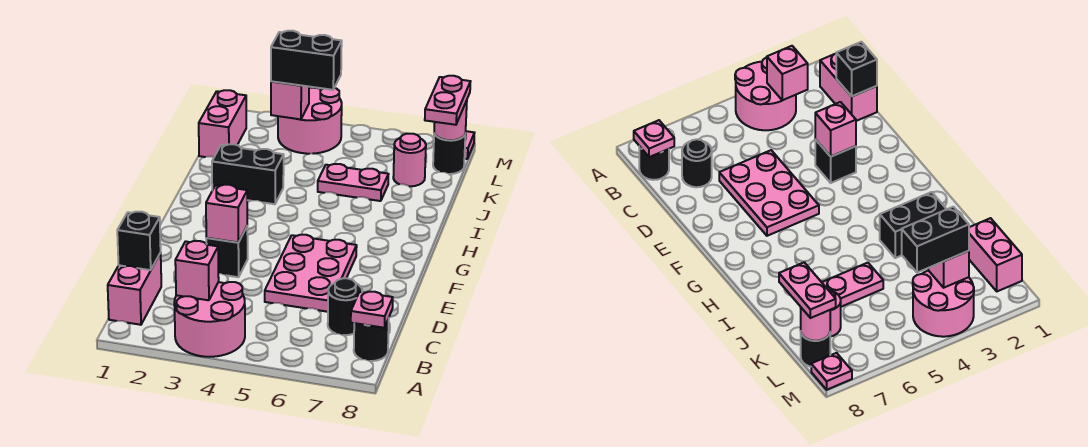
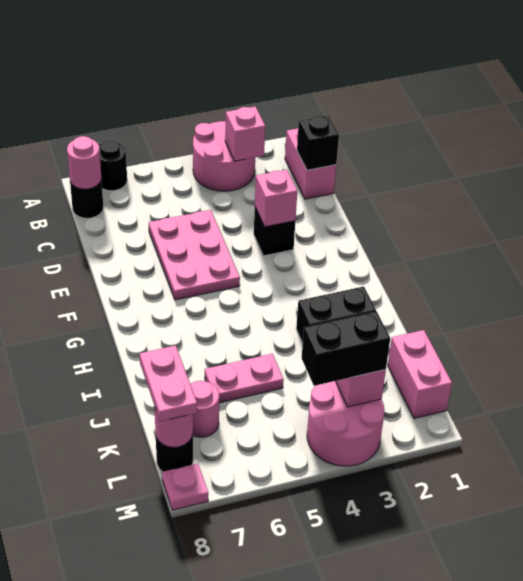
pink plate B8 level 2 -> pink round brick B8 level 2
black round brick C7 level 1 -> black round brick A7 level 1

